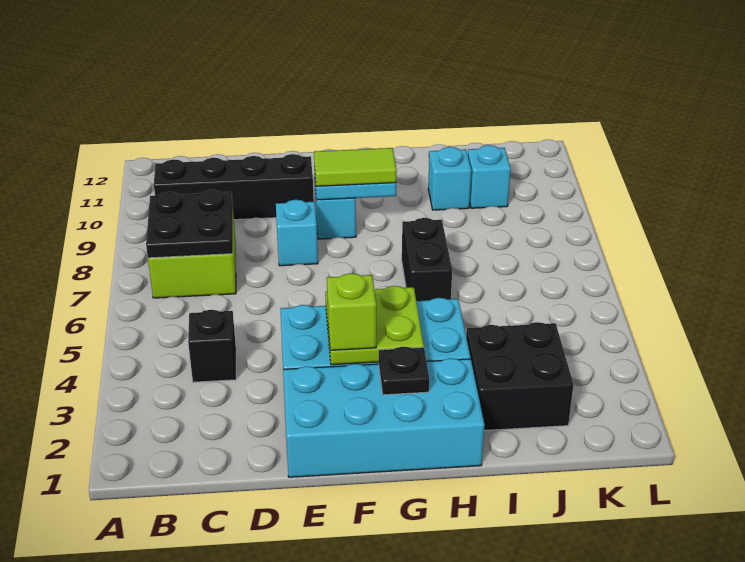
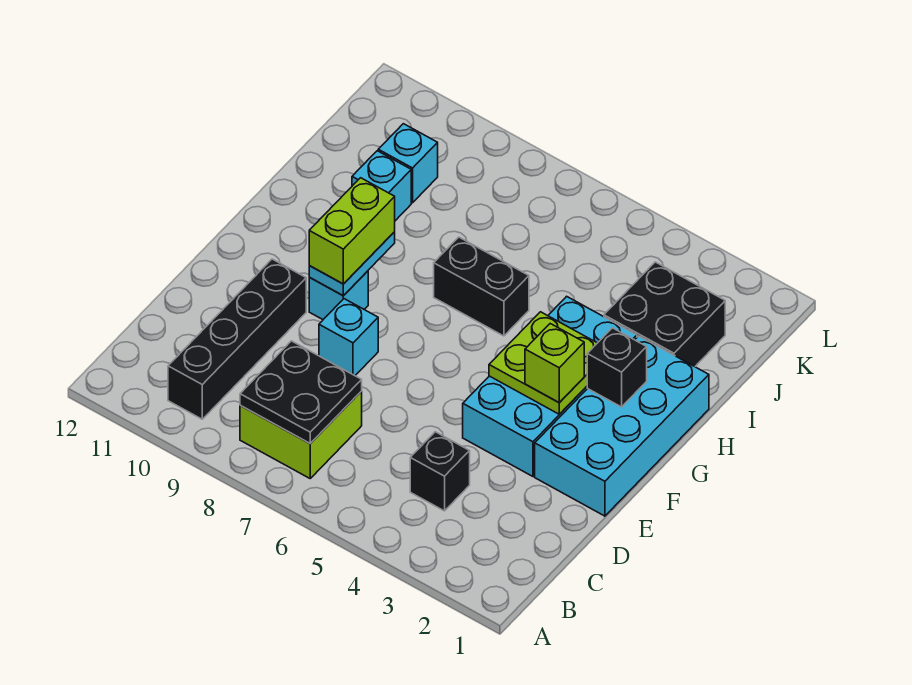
lime tile F9:G9 level 3 -> lime brick F9:G9 level 3
black plate G2 level 2 -> black brick G2 level 2

